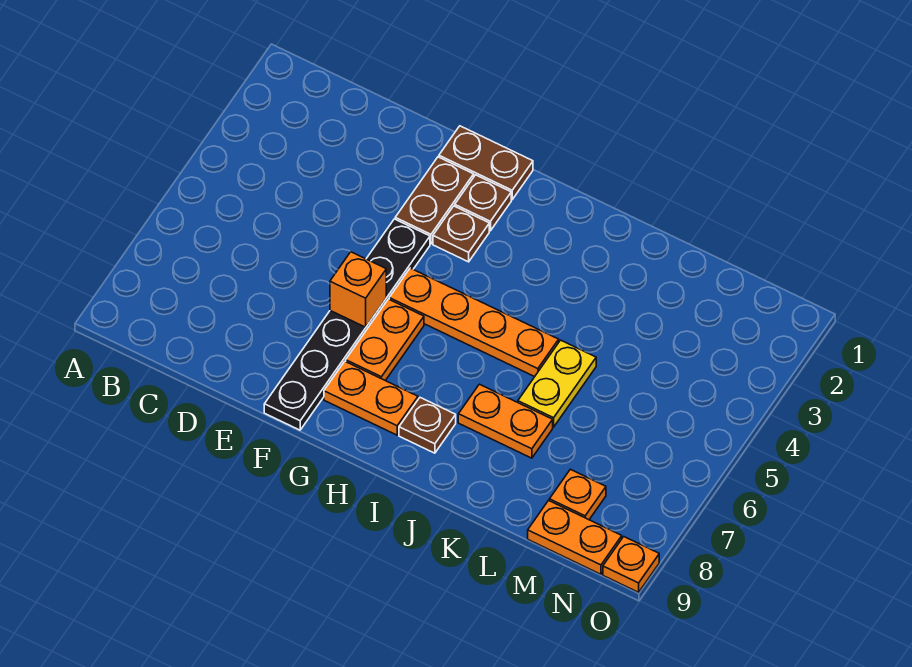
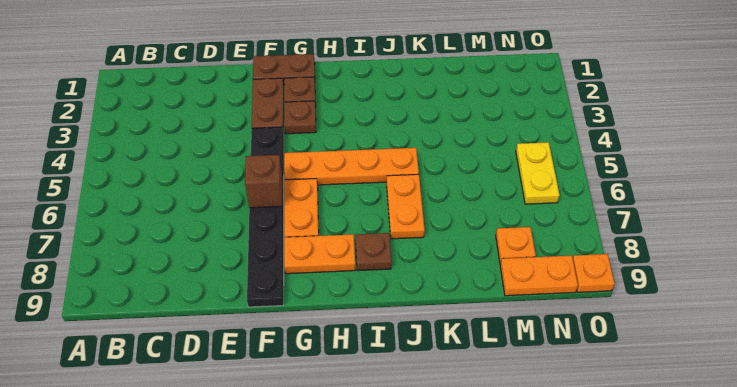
orange brick F6 level 2 -> brown brick F6 level 2
orange plate J7:K7 level 1 -> orange plate J6:J7 level 1
yellow plate K5:K6 level 1 -> yellow plate N5:N6 level 1

